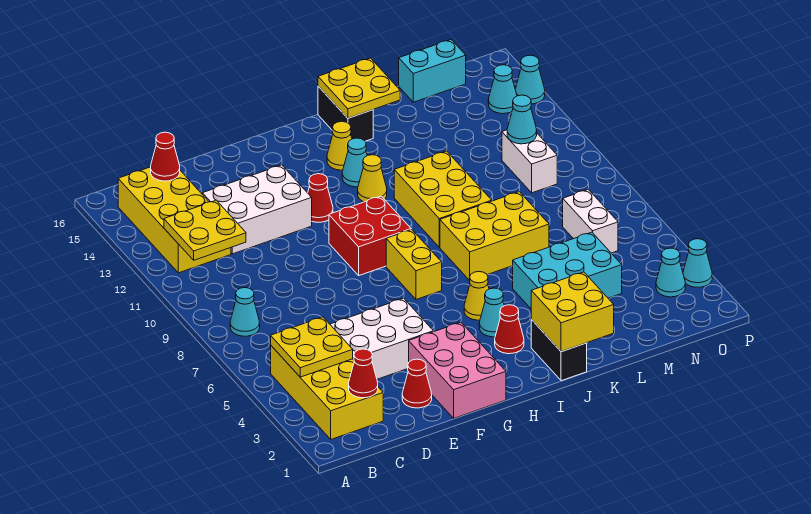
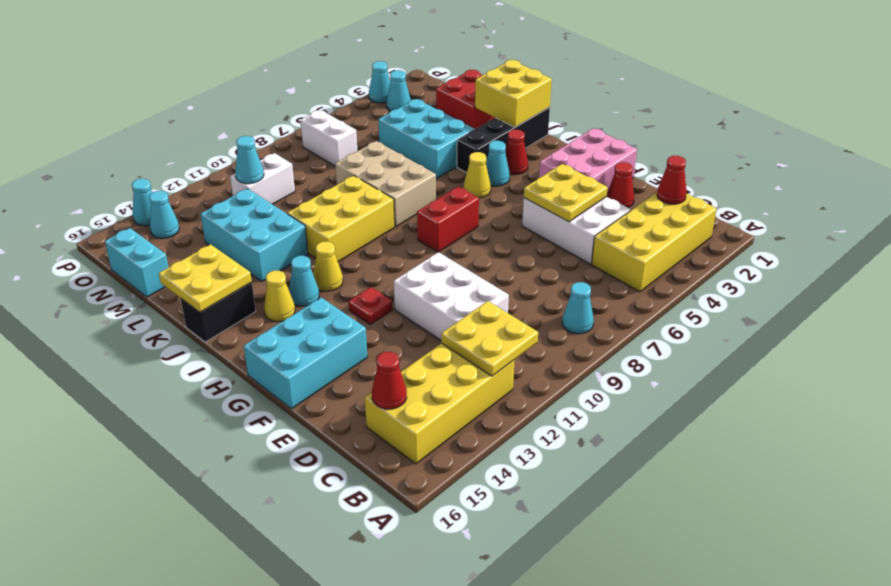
yellow plate B4:C5 level 2 -> yellow plate E4:F5 level 2
white brick D12:F13 level 1 -> white brick D10:F11 level 1
none -> cyan brick F14:G16 level 1
red brick G9:H10 level 1 -> red brick L1:M2 level 1
red cone G12 level 1 -> red plate G12 level 1
yellow brick H7:H8 level 1 -> red brick H7:H8 level 1
black brick J1:J2 level 1 -> black brick J1:J4 level 1
yellow brick J7:L8 level 1 -> tan brick J7:L8 level 1
none -> cyan brick K12:M13 level 1
white brick N6:N7 level 1 -> white brick N7:O7 level 1

